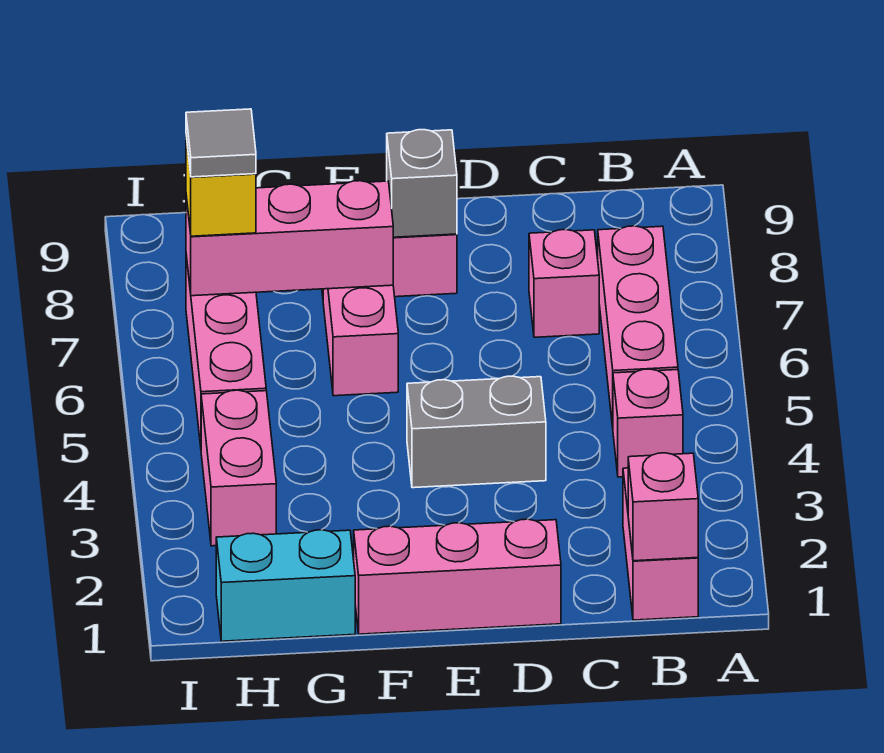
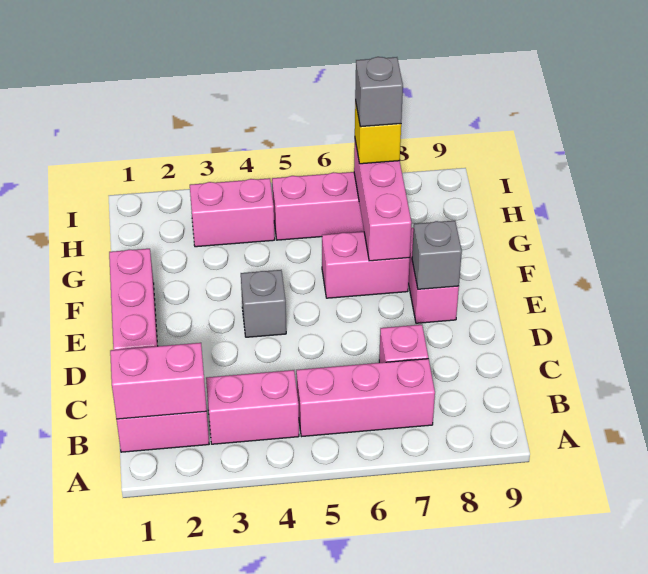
pink brick B1 level 2 -> pink brick B1:B2 level 2
pink brick B4 level 1 -> pink brick B3:B4 level 1
grey brick D4:E4 level 1 -> grey brick E4 level 1
cyan brick G1:H1 level 1 -> none
grey tile H7 level 4 -> grey brick H7 level 4

